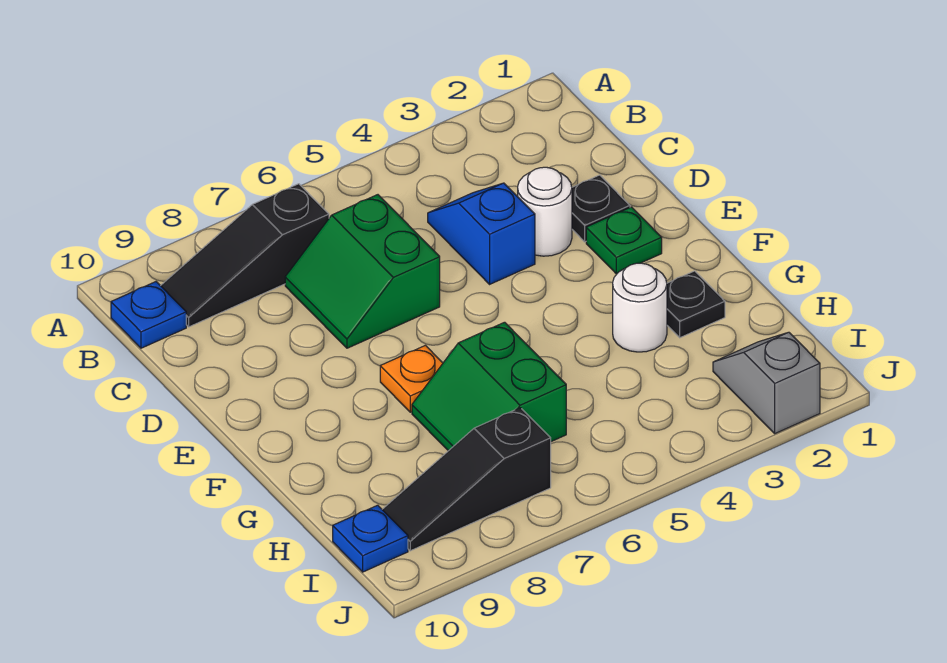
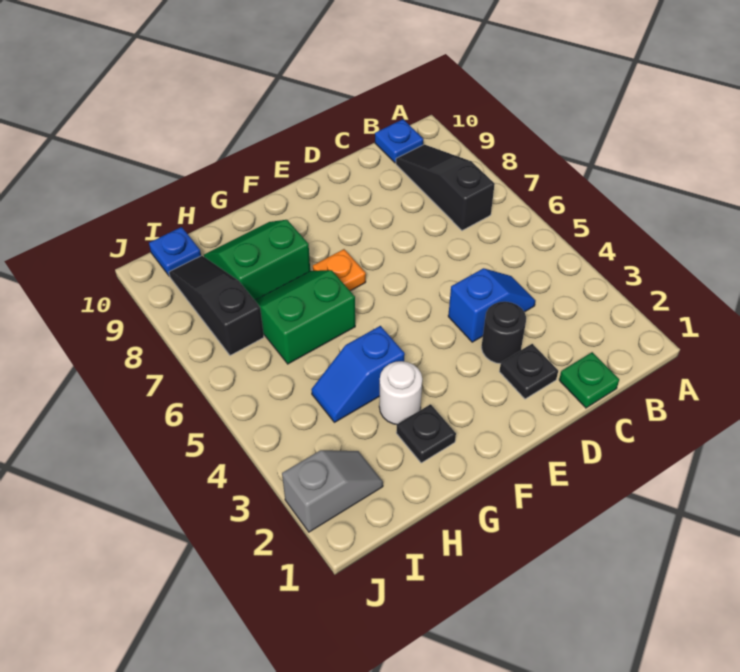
green slope C6:D7 level 1 top 6 -> green slope G8:H9 level 1 top 8
white round brick D3 level 1 -> black round brick D3 level 1
green plate E2 level 1 -> green plate C1 level 1
none -> blue slope G4:H4 level 1 top G

